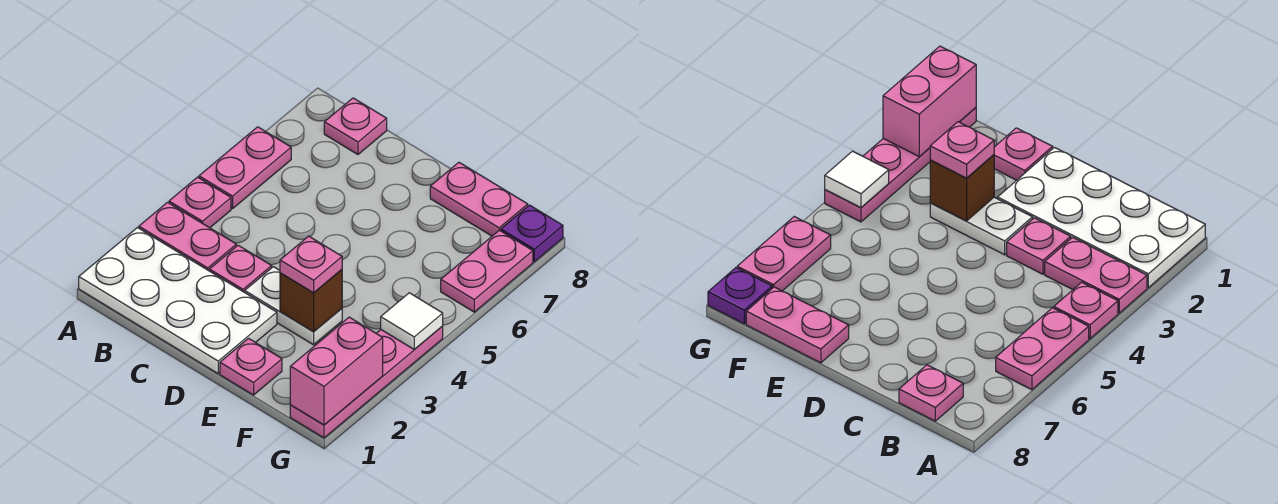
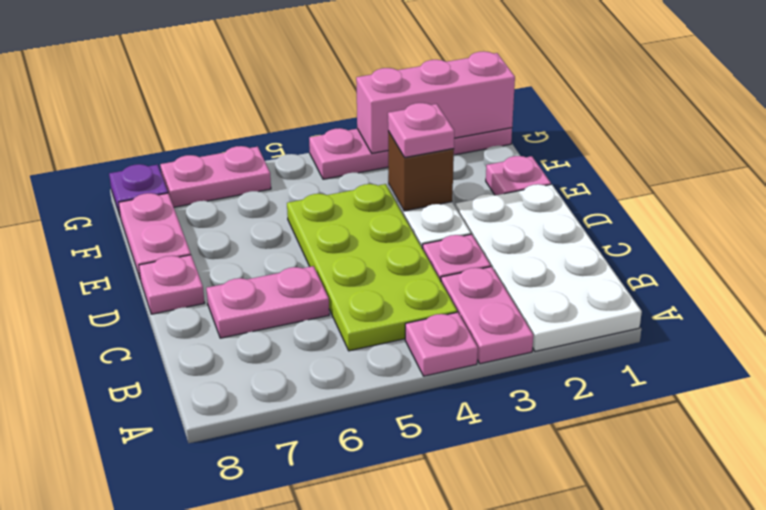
pink plate A5:A6 level 1 -> pink plate C6:C7 level 1
none -> lime plate B4:E5 level 1
pink plate B8 level 1 -> pink plate D8 level 1
pink brick G1:G2 level 2 -> pink brick G1:G3 level 2
white tile G4 level 2 -> none

